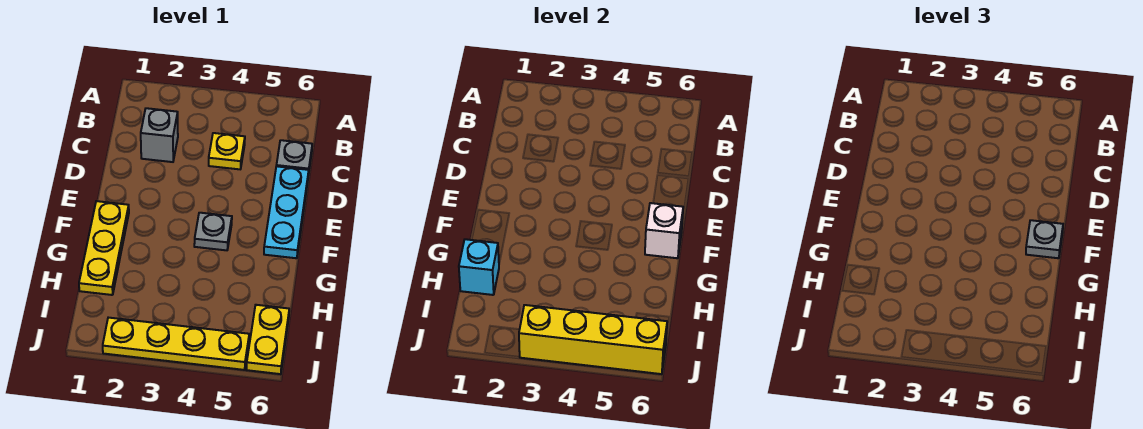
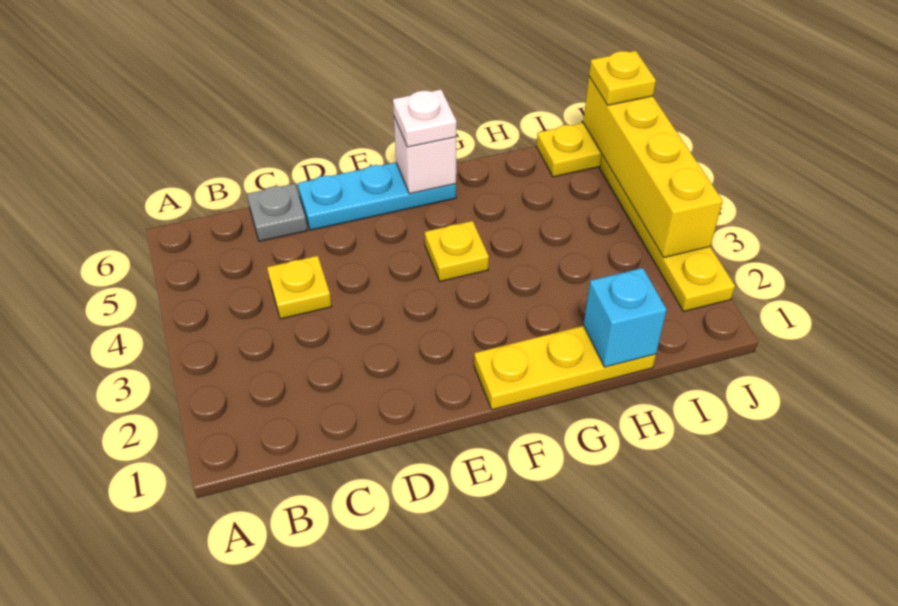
grey brick C2 level 1 -> none
grey plate F4 level 1 -> yellow plate F4 level 1
grey plate F6 level 3 -> white plate F6 level 3
none -> yellow plate J6 level 3

